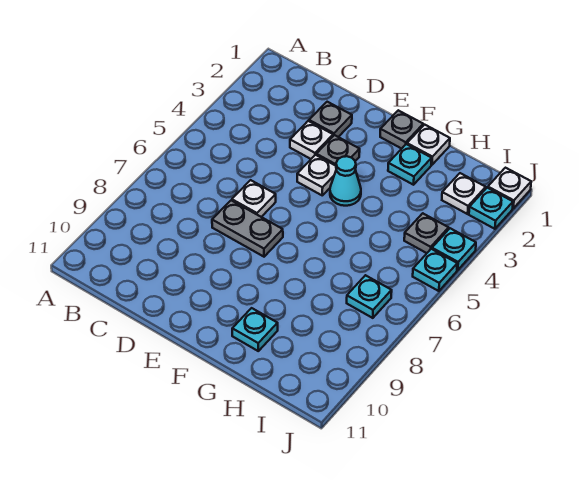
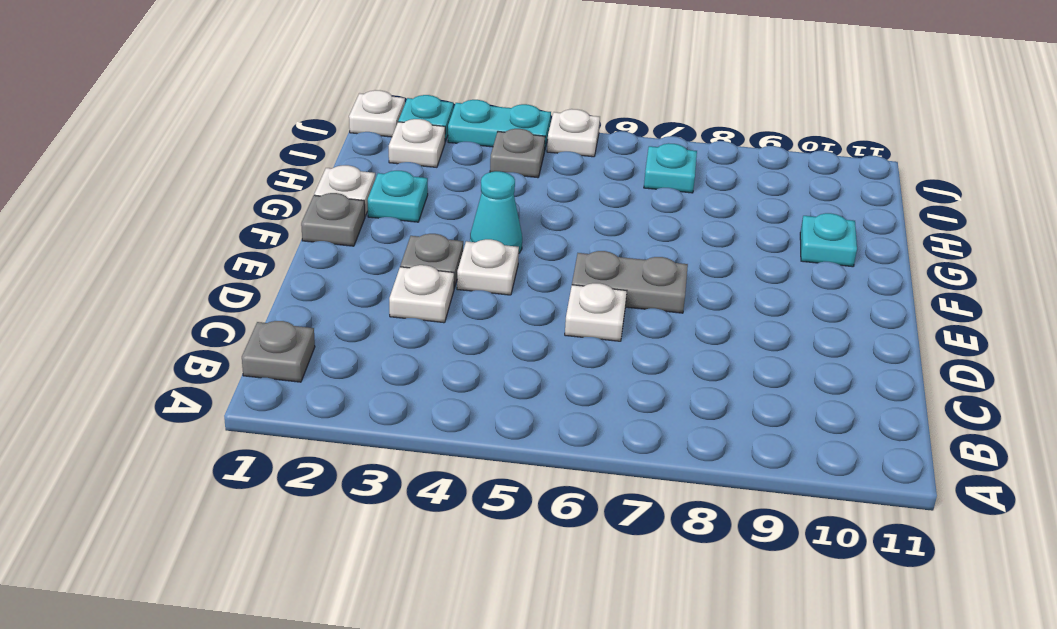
grey plate D2 level 1 -> grey plate B1 level 1
grey plate D7:E7 level 1 -> grey plate E6:E7 level 1
cyan plate J4 level 1 -> cyan plate J3:J4 level 1
cyan plate J5 level 1 -> white plate J5 level 1

